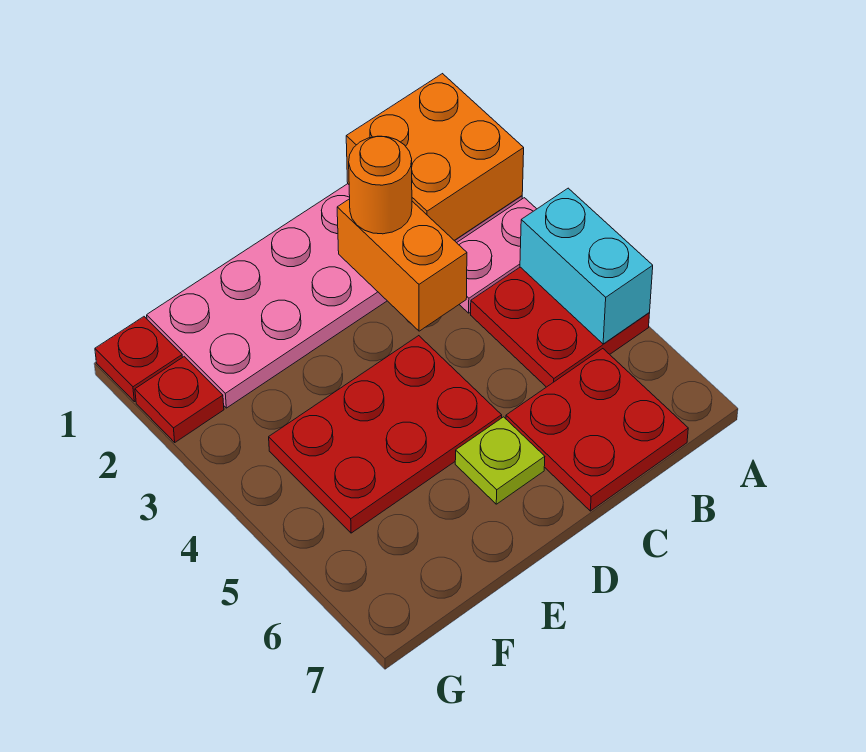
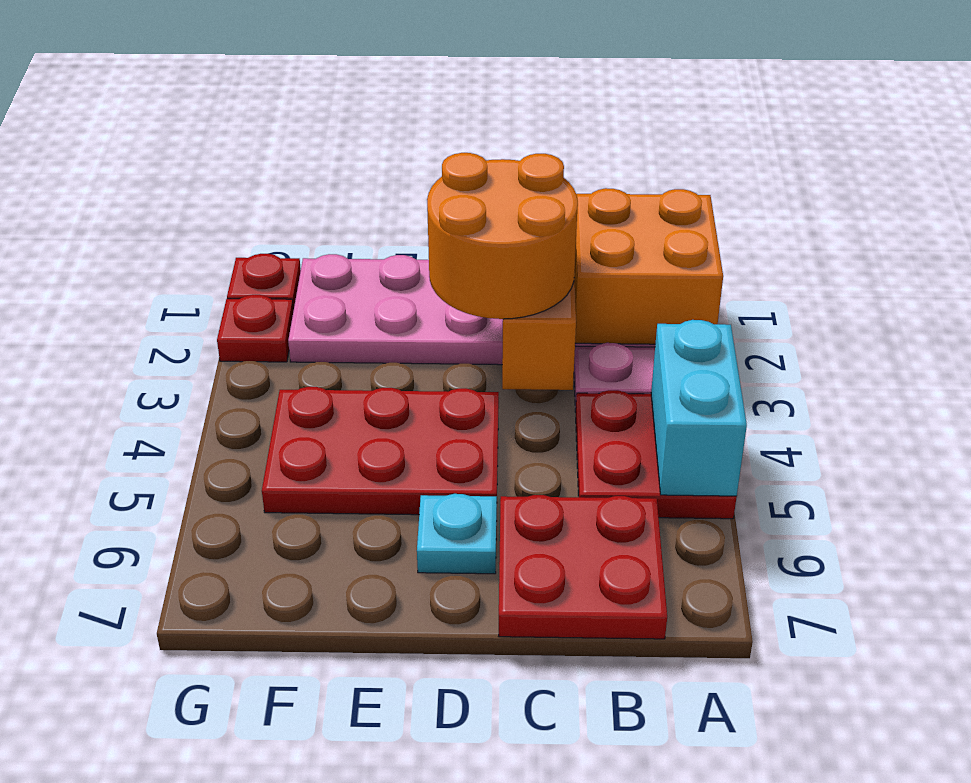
orange round brick C2 level 3 -> orange round brick C2:D3 level 3
lime plate D6 level 1 -> cyan plate D6 level 1

